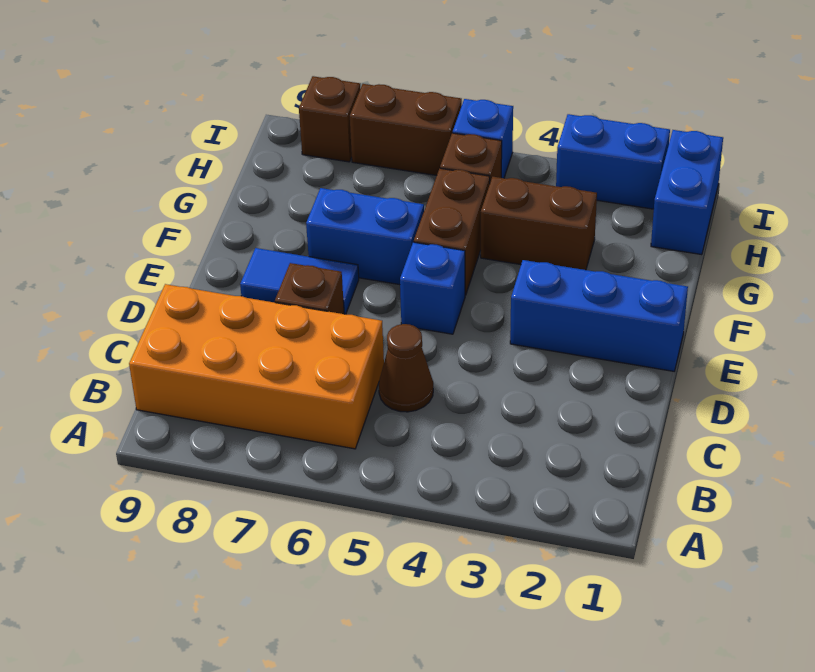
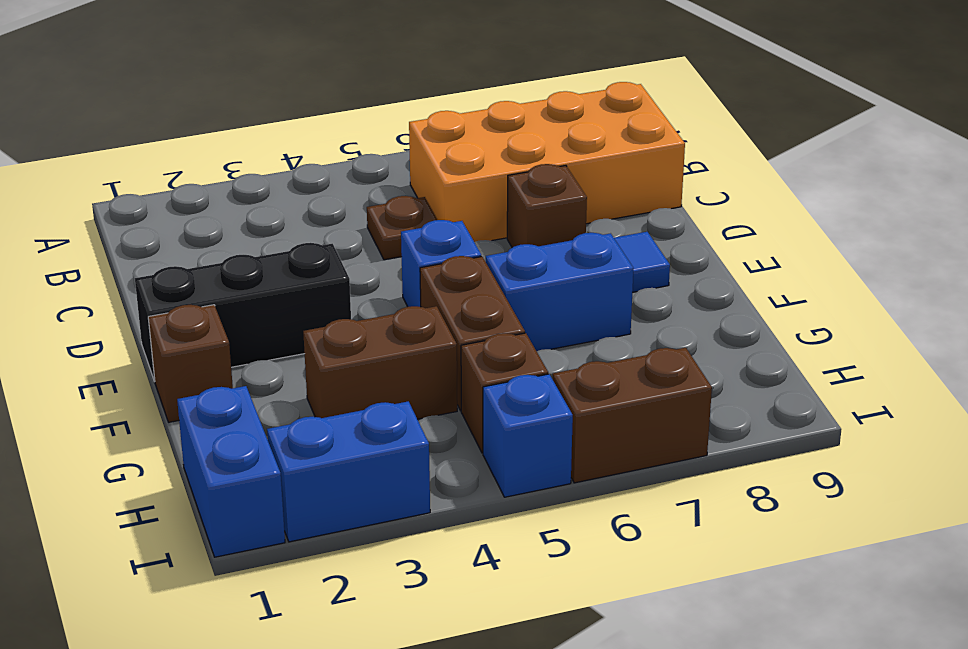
brown cone C5 level 1 -> brown plate C5 level 1
blue brick E1:E3 level 1 -> black brick E1:E3 level 1
brown brick I8 level 1 -> brown brick F1 level 1

